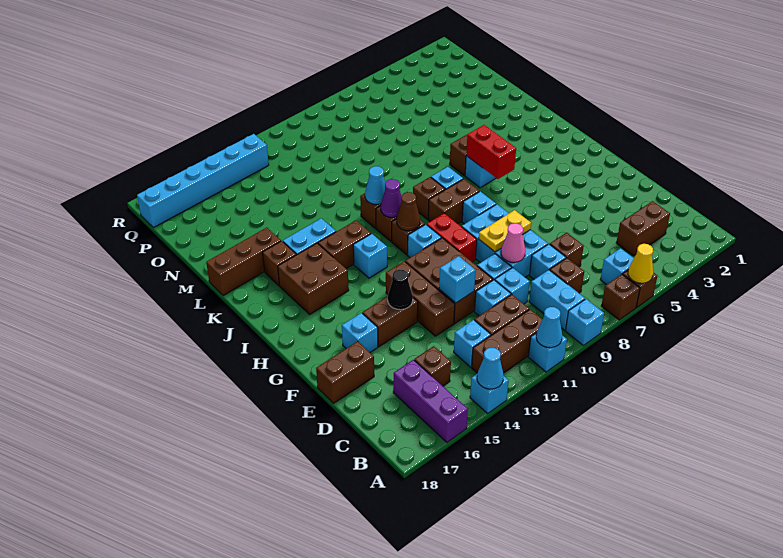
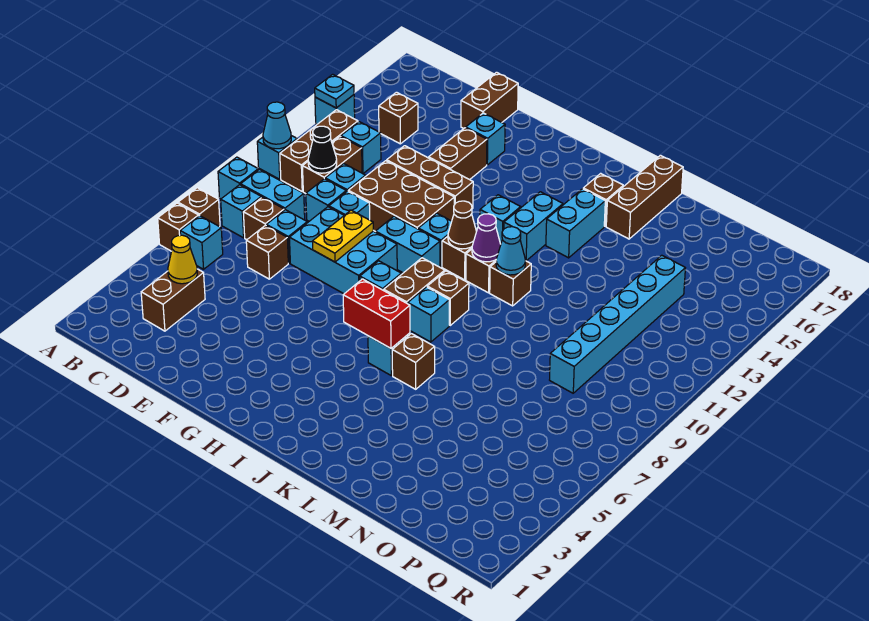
yellow cone A6 level 2 -> yellow cone C4 level 2
cyan cone A14 level 2 -> cyan plate A14 level 2
purple brick A16:C16 level 1 -> none
pink cone E9 level 2 -> none
cyan brick E12 level 2 -> cyan brick B8 level 1
black cone F14 level 2 -> black cone C11 level 2
red brick G10:H10 level 1 -> cyan brick G10:H10 level 1
brown brick I15:J16 level 1 -> none
brown brick J13:J14 level 1 -> cyan brick J13:J14 level 1
cyan brick Q13:Q18 level 1 -> cyan brick O9:O14 level 1

